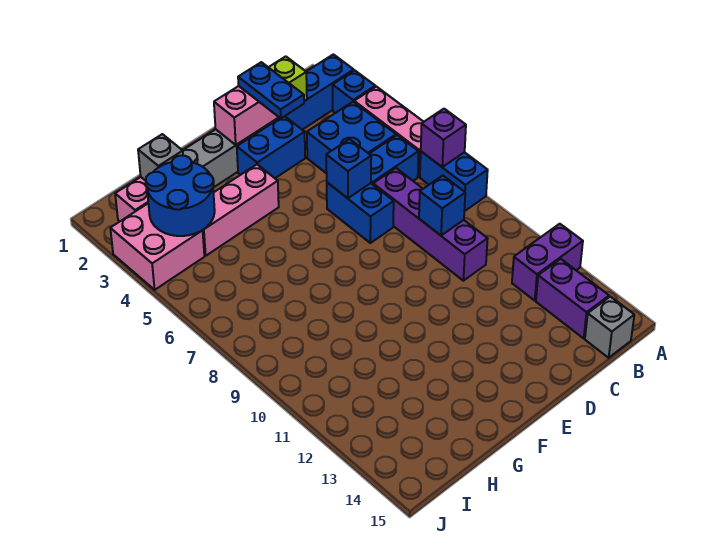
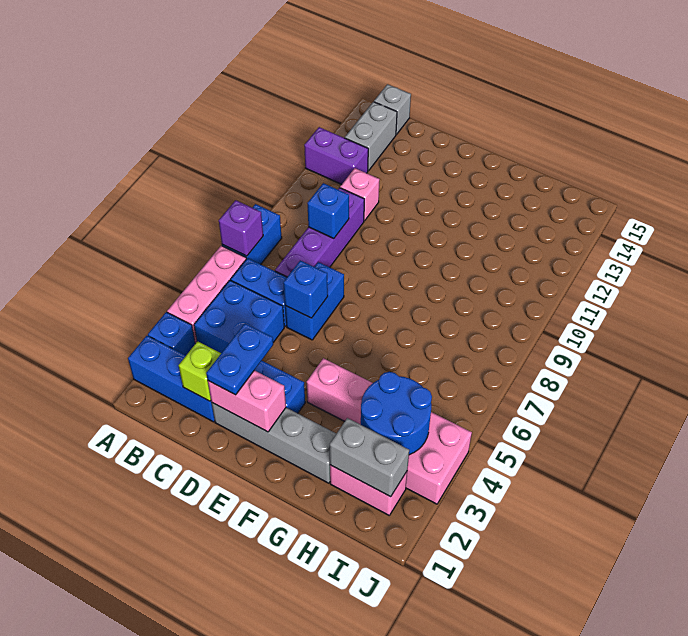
purple brick B13:B14 level 1 -> grey brick B13:B14 level 1
none -> pink brick C11 level 1
grey brick H2 level 2 -> grey brick H2:I2 level 2

